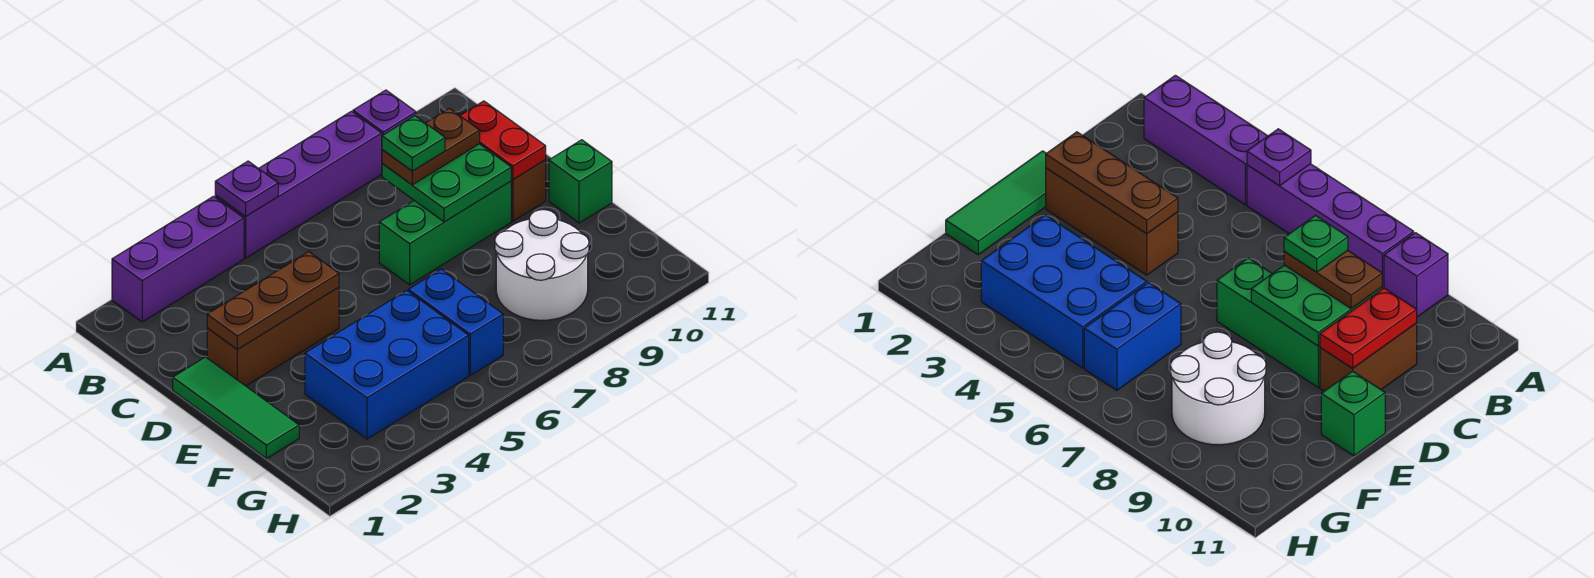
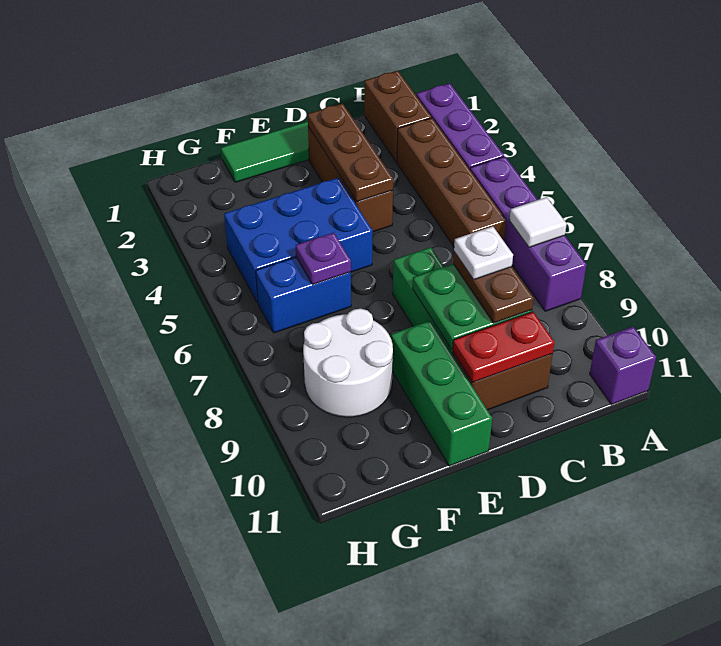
purple plate A5 level 2 -> purple plate F6 level 2
none -> white tile A7 level 2
purple brick A9 level 1 -> purple brick A11 level 1
none -> brown brick B1:B2 level 1
none -> brown brick B3:B6 level 1
green plate C8 level 4 -> white plate C8 level 4
green brick E11 level 1 -> green brick E9:E11 level 1
blue brick F3:G5 level 1 -> blue brick E4:G5 level 1

